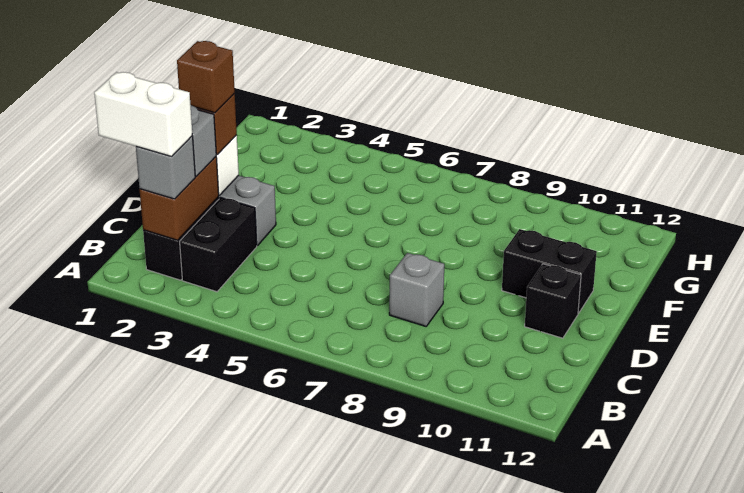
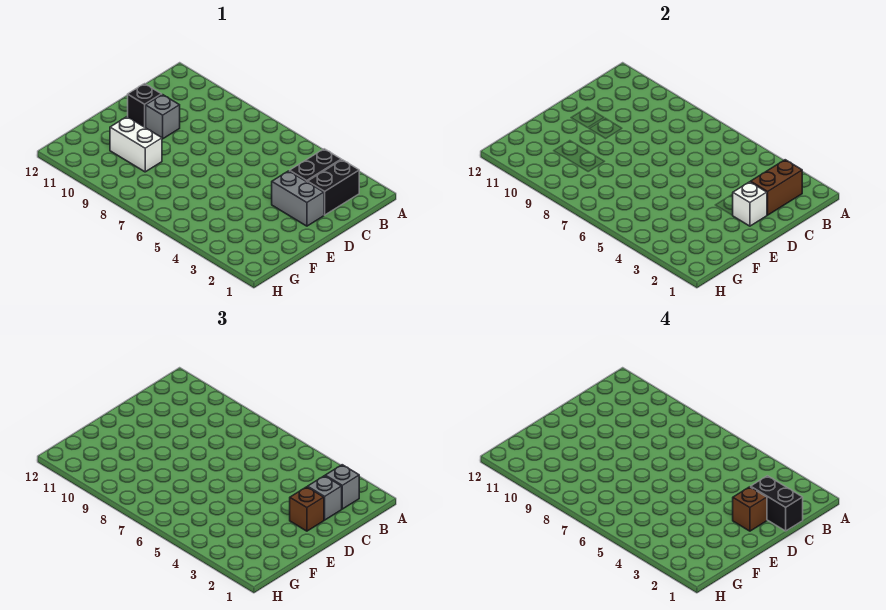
white brick B1:B2 level 4 -> white brick F9:F10 level 1
grey brick C8 level 1 -> grey brick D10 level 1
black brick E10:E11 level 1 -> black brick C1:C2 level 4

